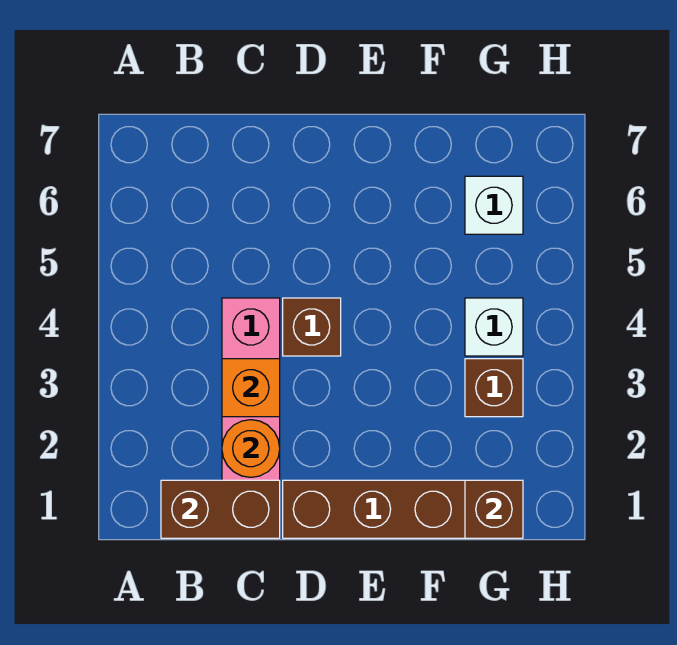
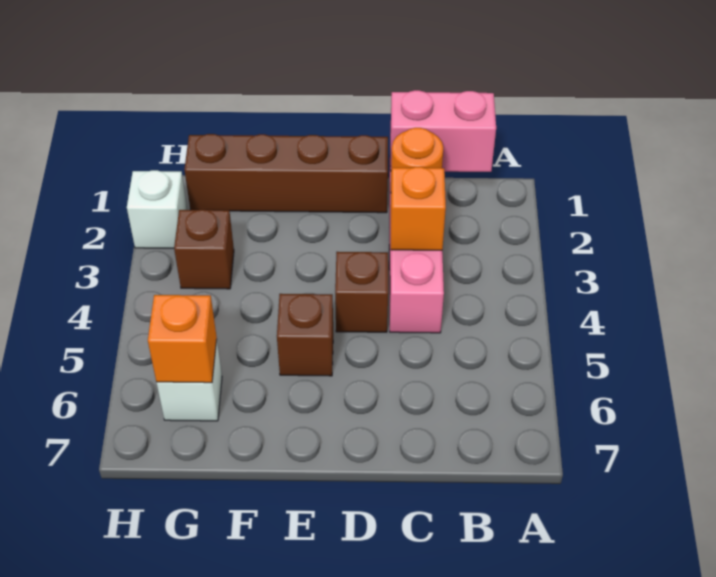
brown brick B1:C1 level 2 -> pink brick B1:C1 level 2
brown brick G1 level 2 -> brown brick E5 level 1
white brick G4 level 1 -> white brick H2 level 1
none -> orange brick G6 level 2

